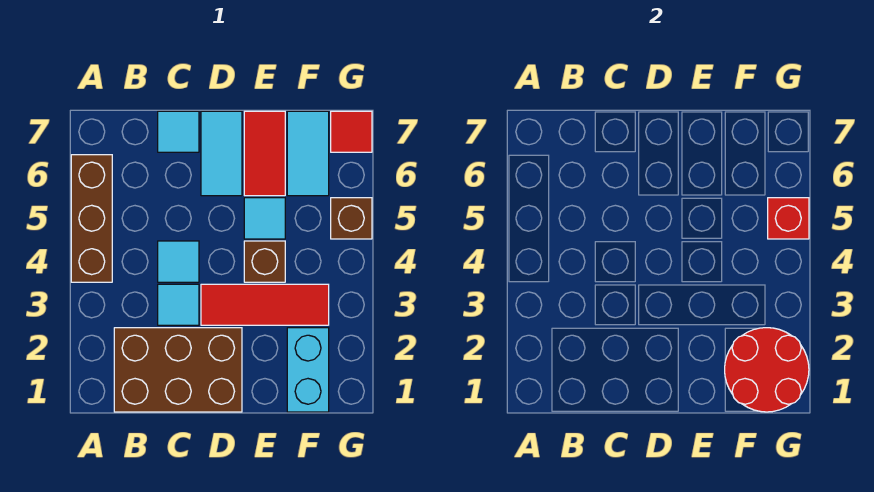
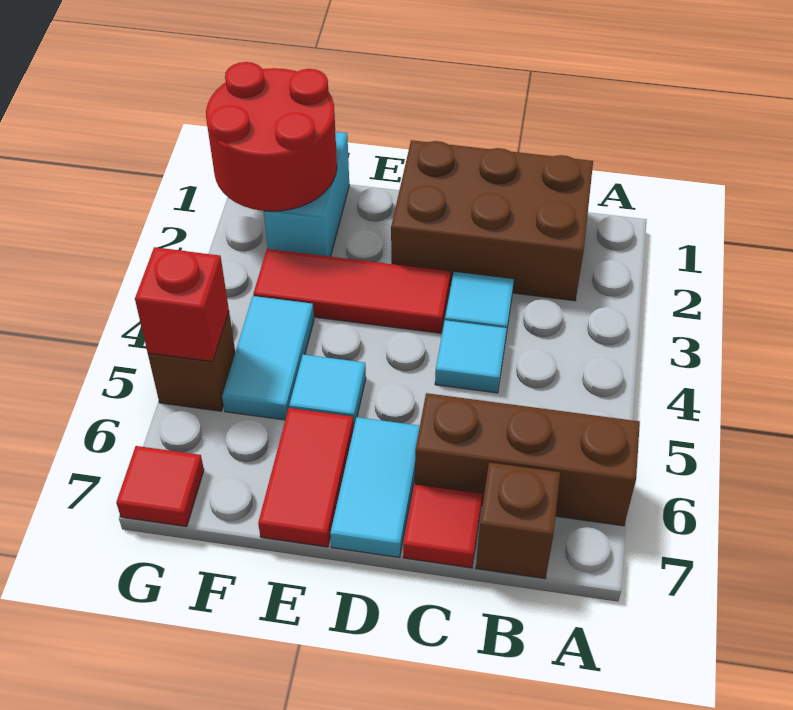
brown brick A4:A6 level 1 -> brown brick A6:C6 level 1
cyan tile C7 level 1 -> red tile C7 level 1
brown brick E4 level 1 -> brown brick B7 level 1
cyan tile F6:F7 level 1 -> cyan tile F4:F5 level 1

